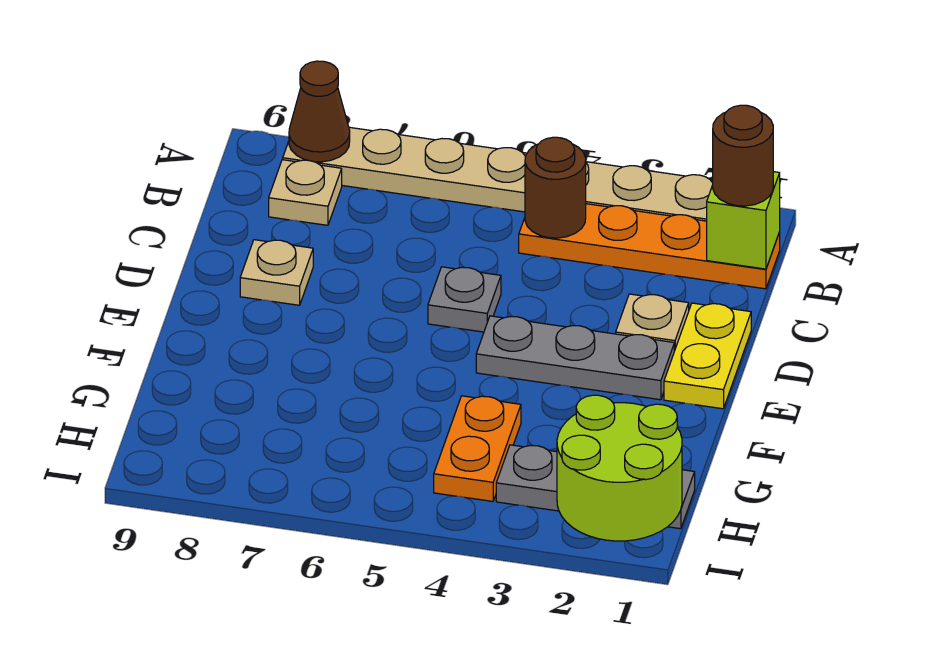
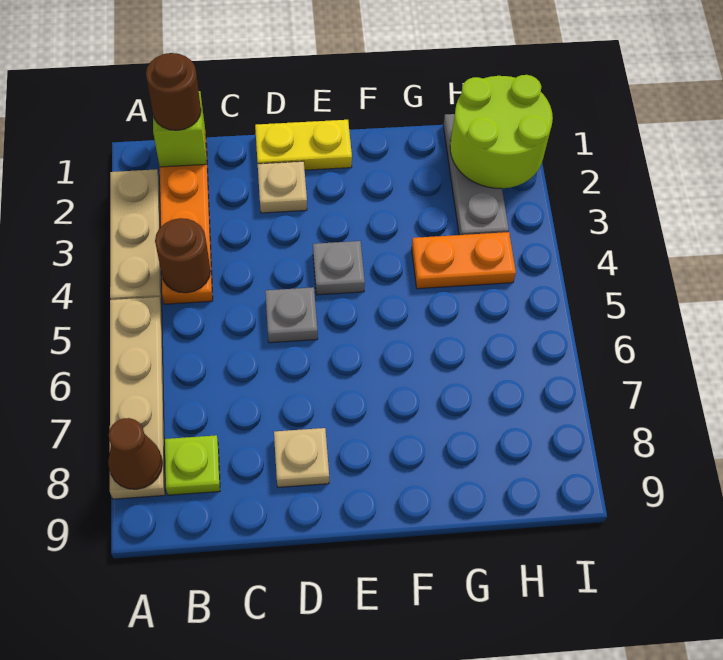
tan plate B8 level 1 -> lime plate B8 level 1
grey plate E2:E4 level 1 -> grey plate E4 level 1

